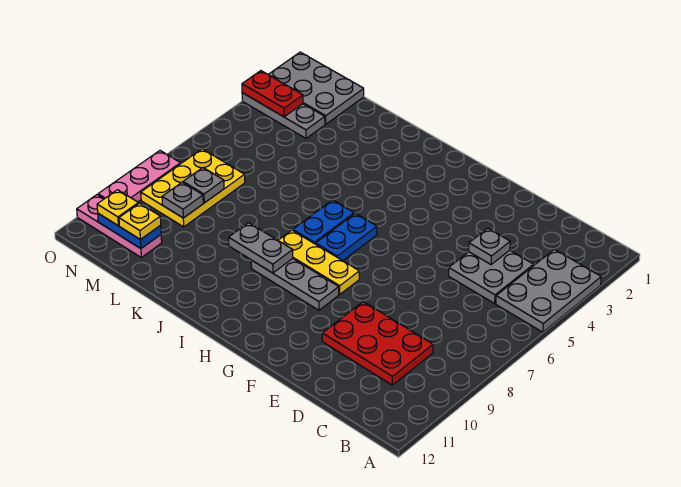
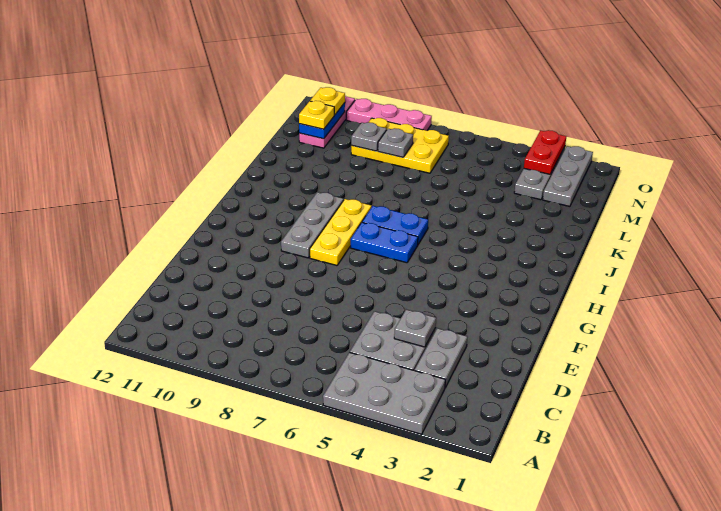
red plate C9:E10 level 1 -> none
grey plate I9:J9 level 2 -> grey plate C3:D3 level 1
grey plate M1:O2 level 1 -> grey plate M2:O2 level 1

